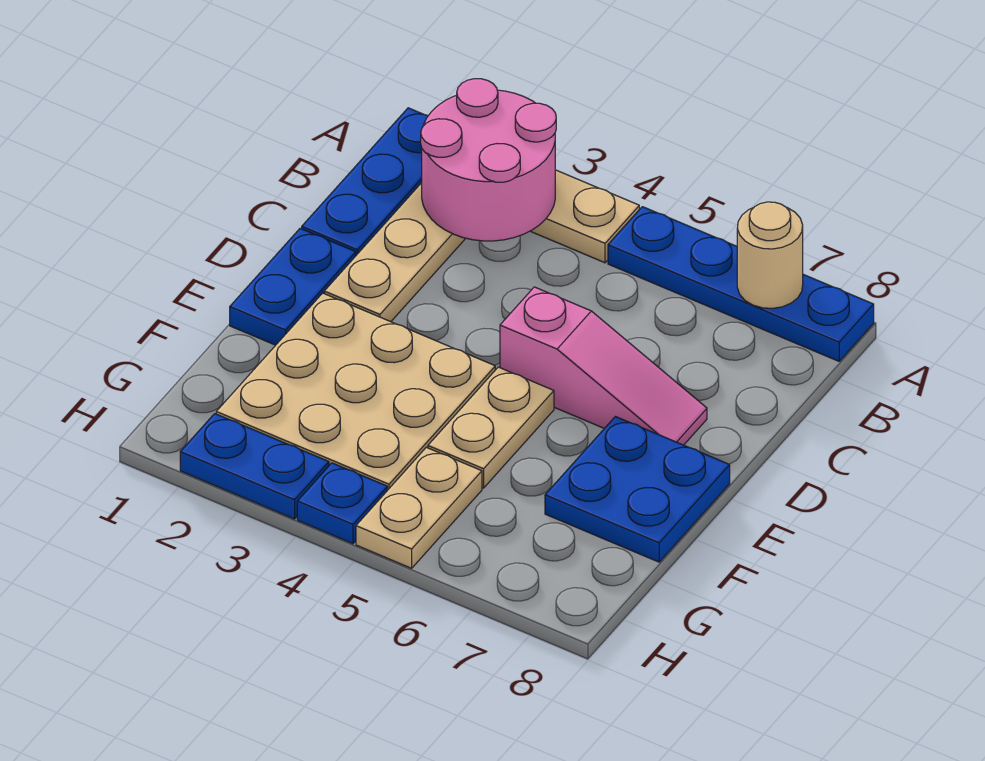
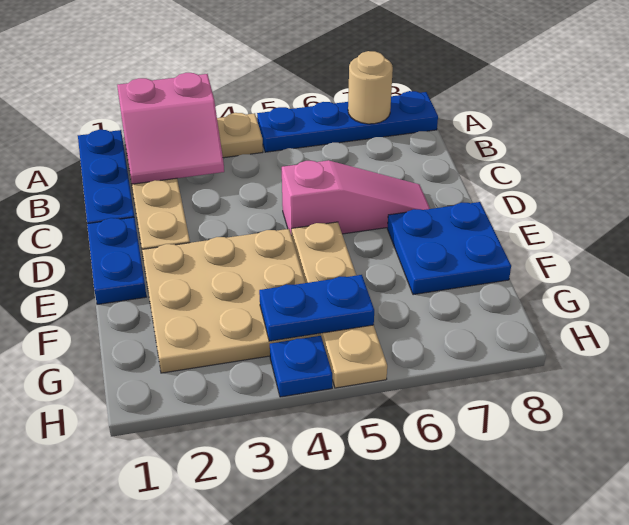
pink round brick A2:B3 level 2 -> pink slope A2:B3 level 2 top A
blue plate H2:H3 level 1 -> blue plate G4:G5 level 2

